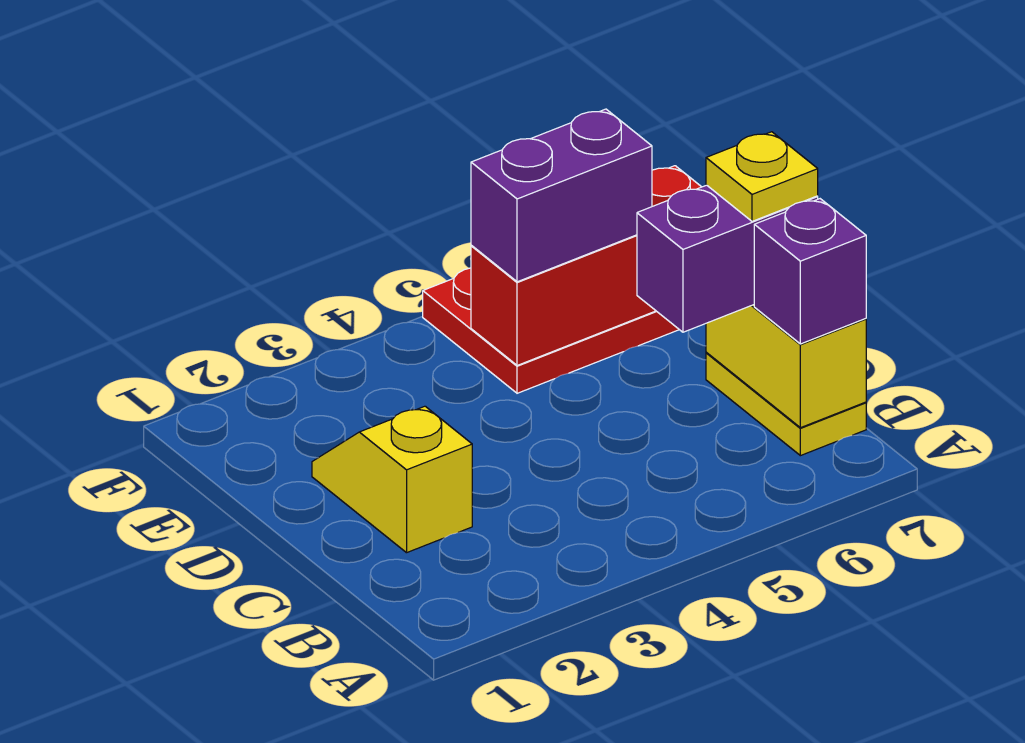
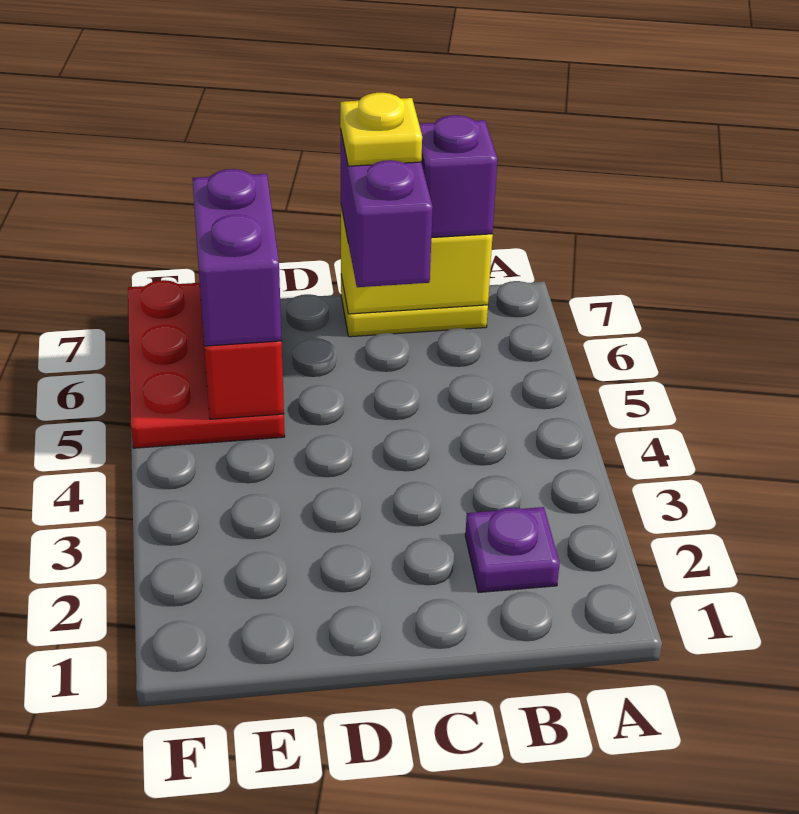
none -> purple plate B2 level 1
yellow slope C2:D2 level 1 top C -> none

